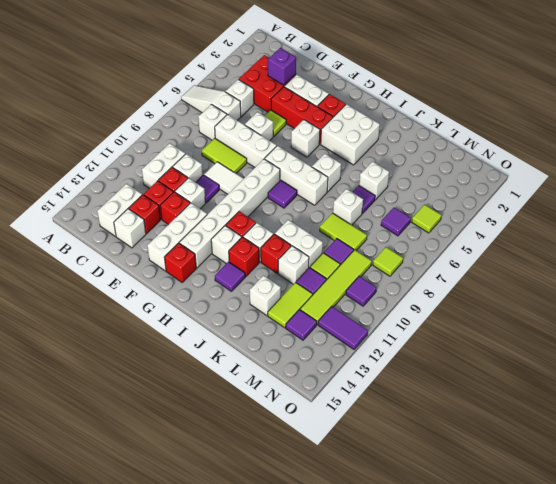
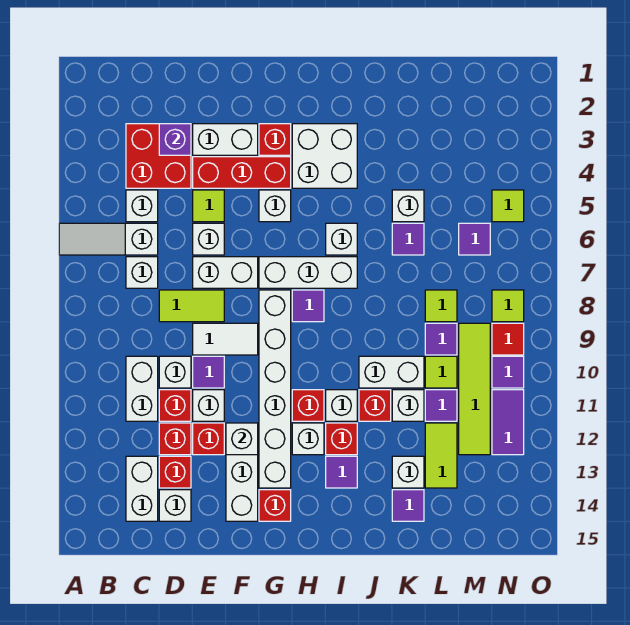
white brick D7:F7 level 1 -> white brick E7:F7 level 1
white brick K7 level 1 -> white brick F12 level 2
lime tile K8:L8 level 1 -> lime tile L8 level 1
purple tile M13 level 1 -> purple tile K14 level 1
none -> red tile N9 level 1
purple tile N12:O12 level 1 -> purple tile N11:N12 level 1

